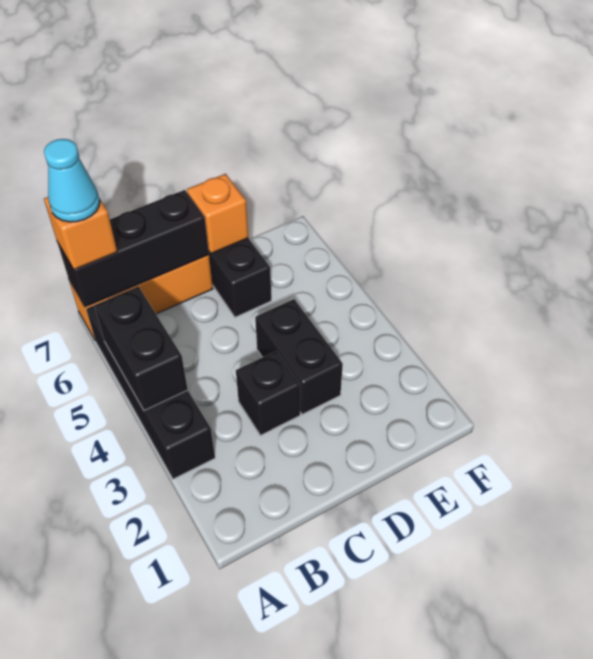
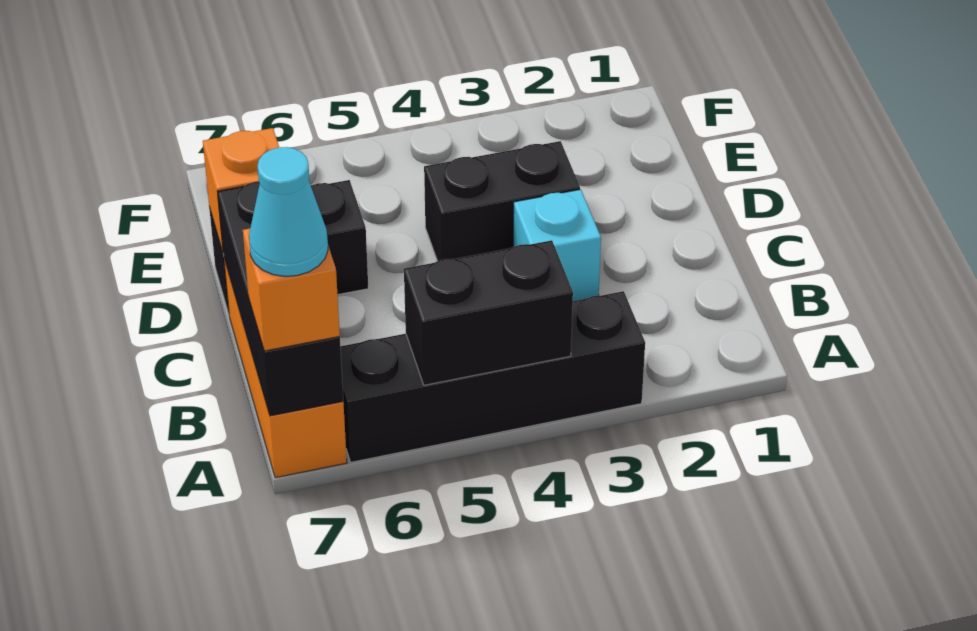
black brick C3 level 1 -> cyan brick C3 level 1

